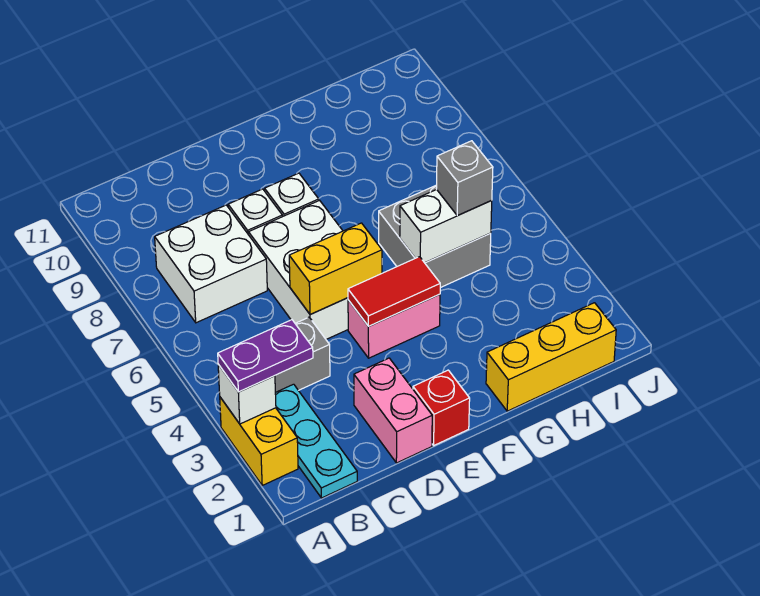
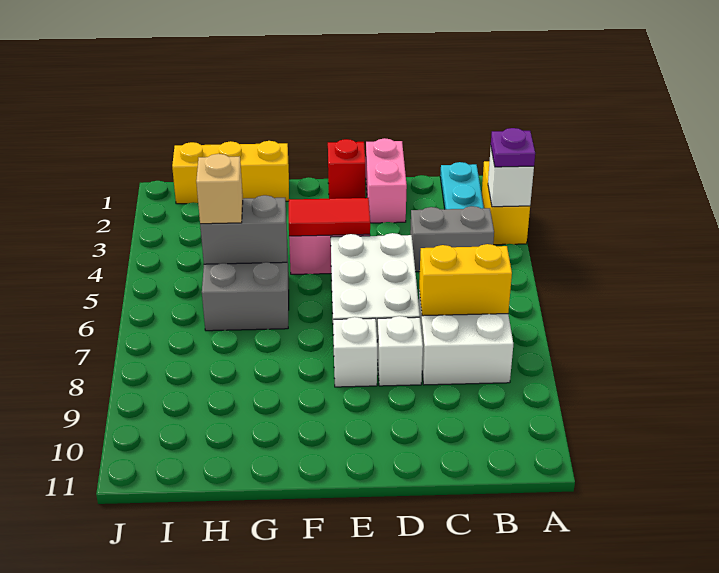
purple plate A3:B3 level 3 -> purple plate A3 level 3
yellow brick D5:E5 level 2 -> yellow brick B7:C7 level 2
white brick G5:H5 level 2 -> grey brick G5:H5 level 2
grey brick H5 level 3 -> tan brick H5 level 3

